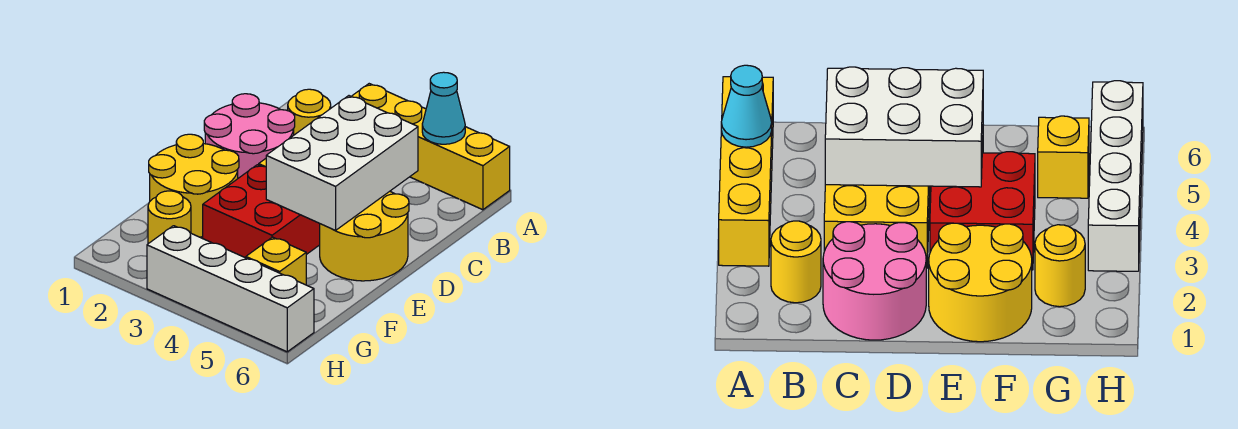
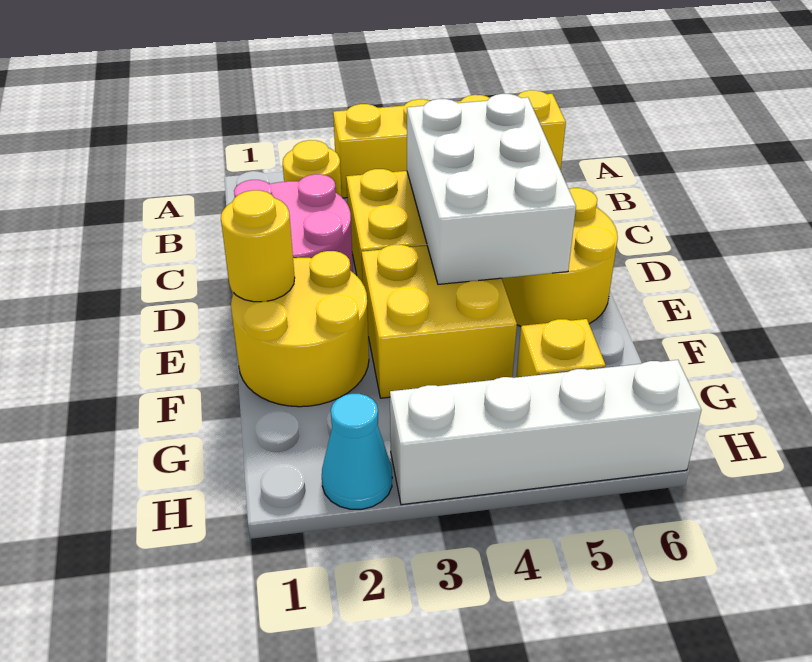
cyan cone A5 level 2 -> cyan cone H2 level 1
red brick E3:F4 level 1 -> yellow brick E3:F4 level 1
yellow round brick G2 level 1 -> yellow round brick E1 level 2

